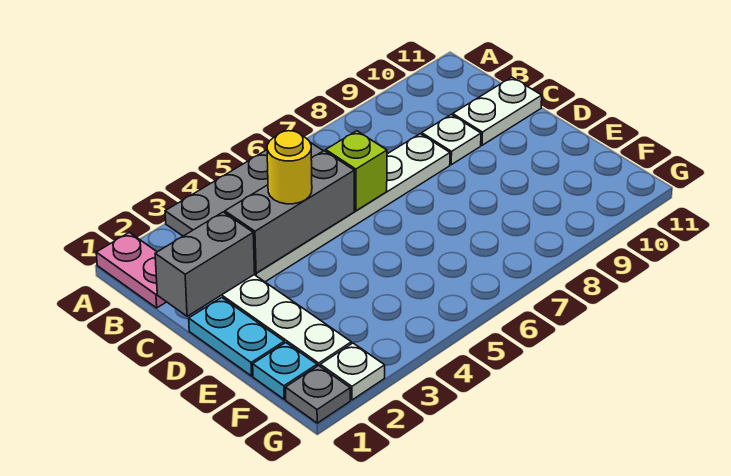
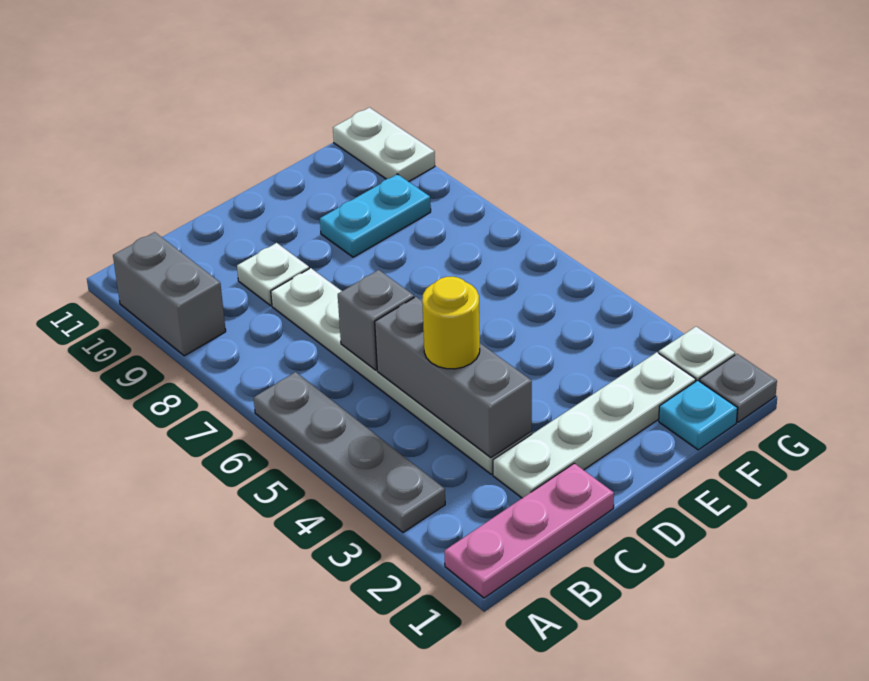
pink plate A1:B1 level 1 -> pink plate A1:C1 level 1
grey brick C1:C2 level 2 -> grey brick A9:A10 level 1
lime brick C6 level 2 -> grey brick C6 level 2
white plate C10:C11 level 1 -> white plate G10:G11 level 1
cyan plate D1:E1 level 1 -> cyan plate E9:F9 level 1

